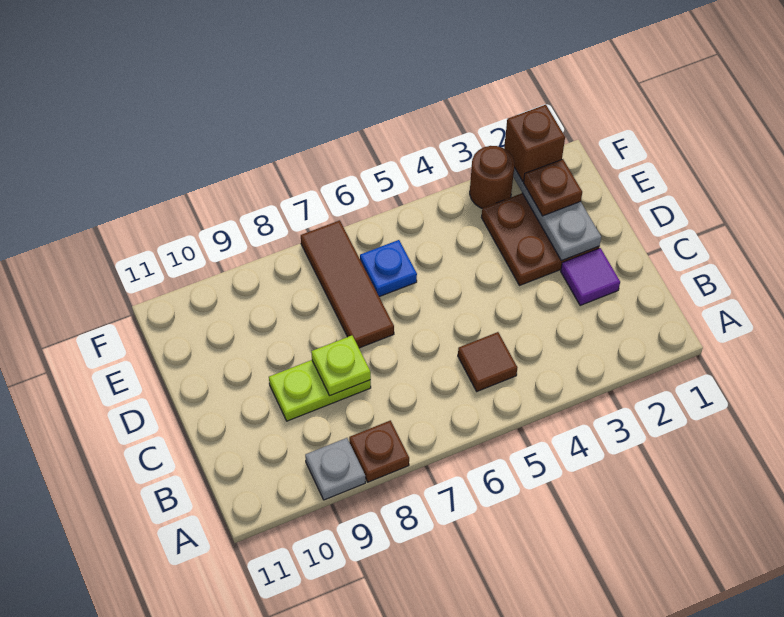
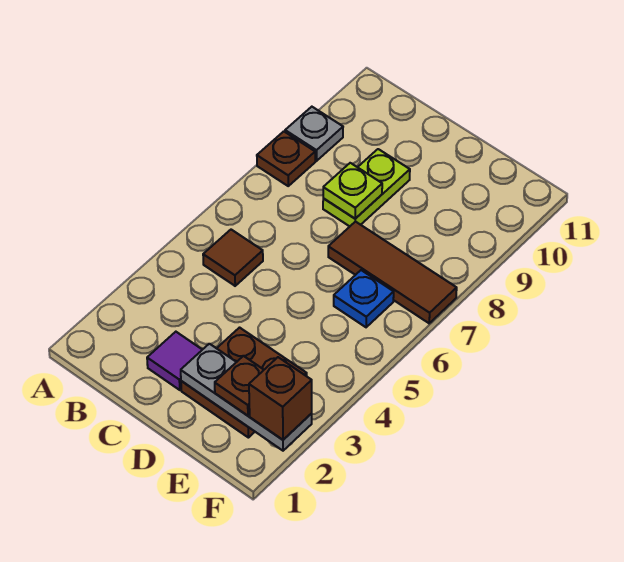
brown round brick F3 level 1 -> none

